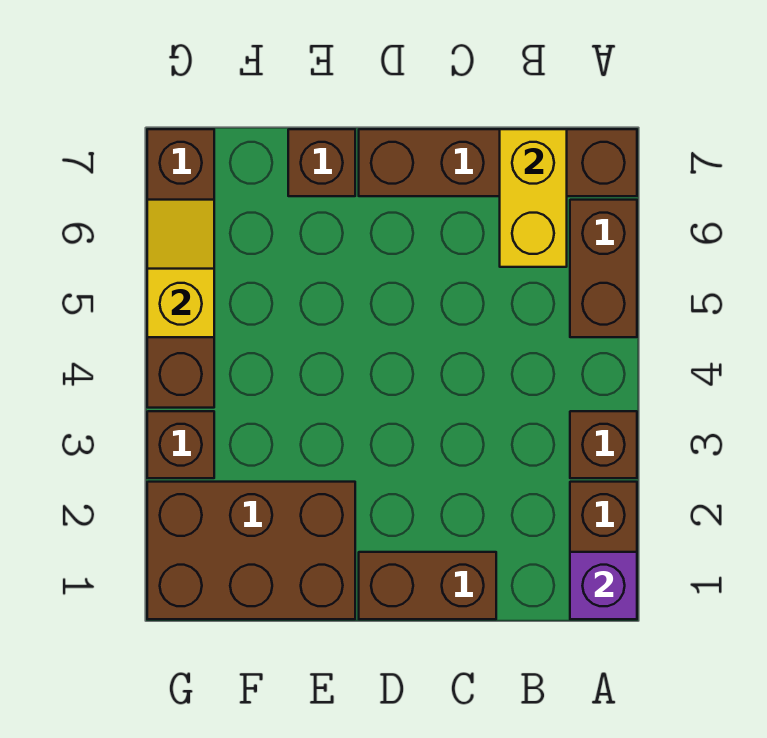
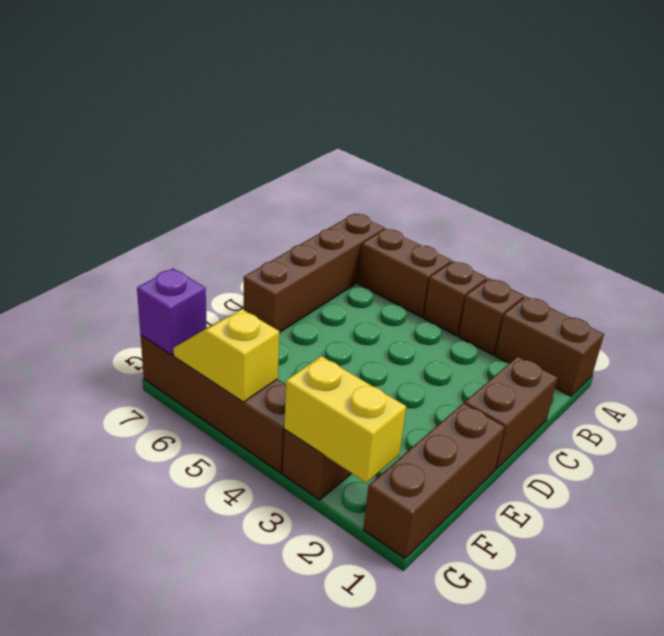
purple brick A1 level 2 -> purple brick G7 level 2
yellow brick B6:B7 level 2 -> yellow brick G2:G3 level 2
brown brick E1:G2 level 1 -> brown brick E1:G1 level 1
brown brick E7 level 1 -> brown brick A4 level 1

